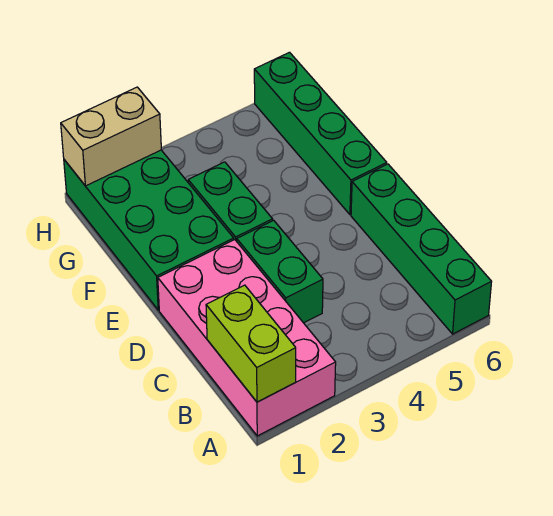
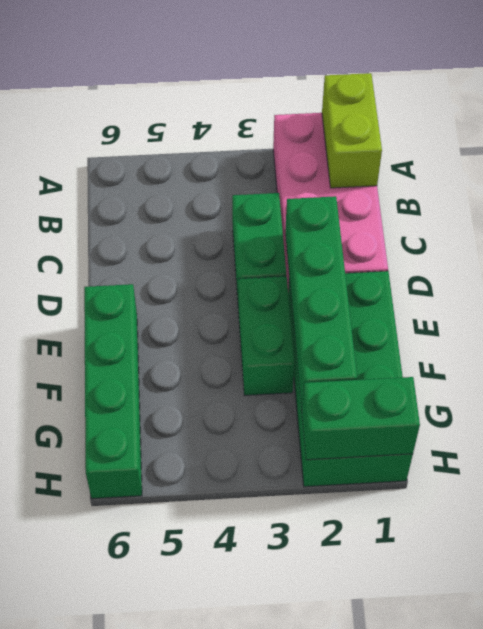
green brick A6:D6 level 1 -> green brick D2:G2 level 2
tan brick H1:H2 level 2 -> green brick H1:H2 level 2

